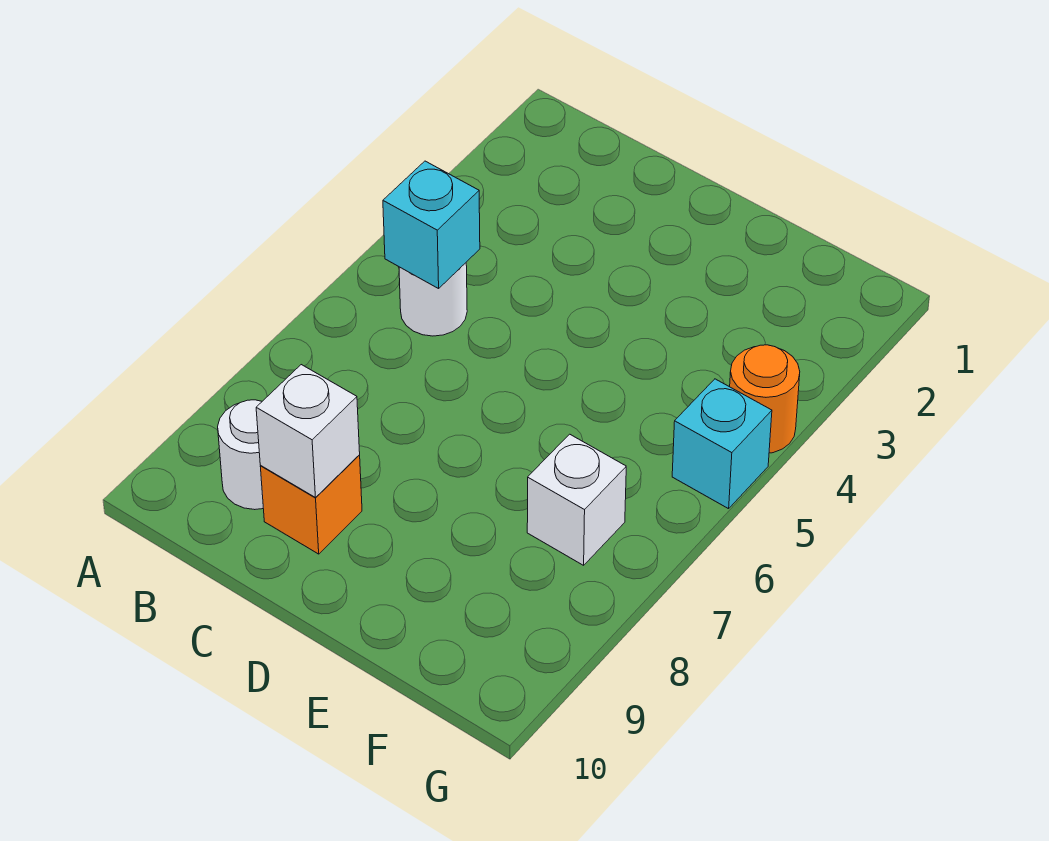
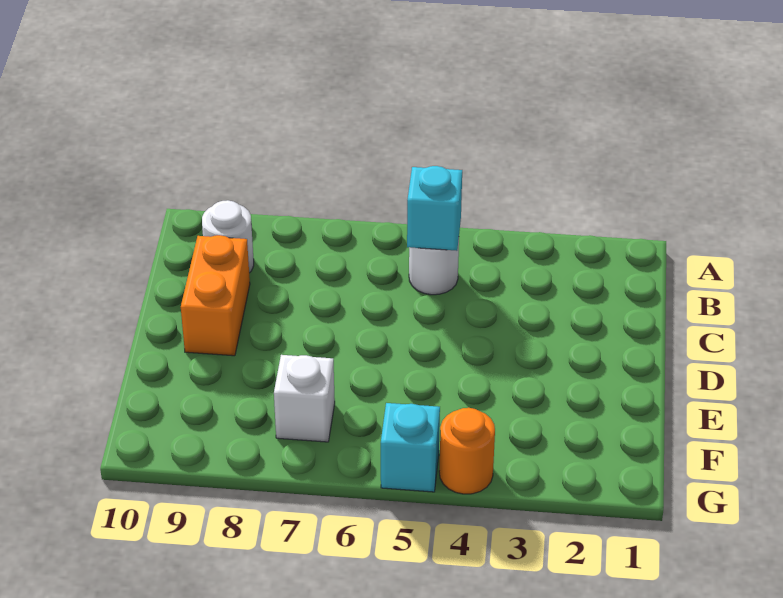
orange brick C9 level 1 -> orange brick C9:D9 level 1
white brick C9 level 2 -> none

